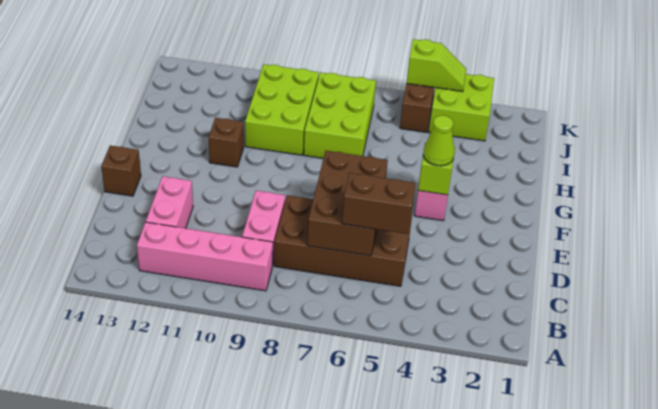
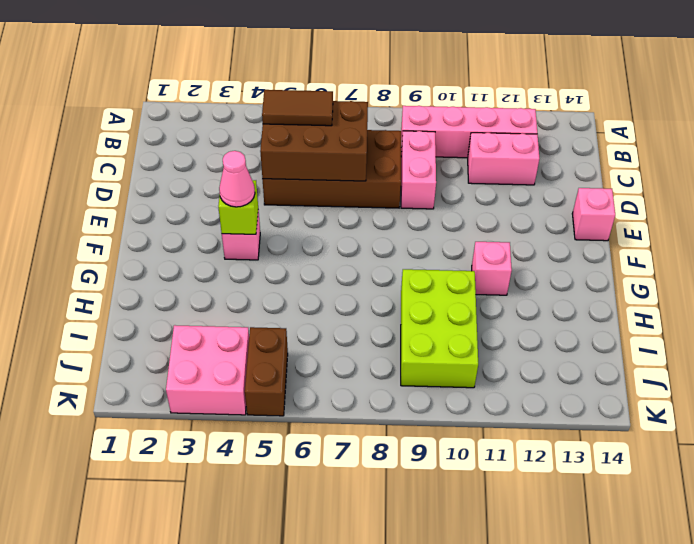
brown brick C5:C6 level 3 -> brown tile C5:C6 level 3
brown brick C6:E7 level 2 -> brown brick C5:D7 level 2
pink brick C12:D12 level 1 -> pink brick C11:C12 level 1
brown brick E14 level 1 -> pink brick E14 level 1
lime cone F4 level 3 -> pink cone F4 level 3
brown brick G11 level 1 -> pink brick G11 level 1
lime brick H7:J8 level 1 -> none
lime brick J3:K4 level 1 -> pink brick J3:K4 level 1
lime slope K4:K5 level 2 top 5 -> none

